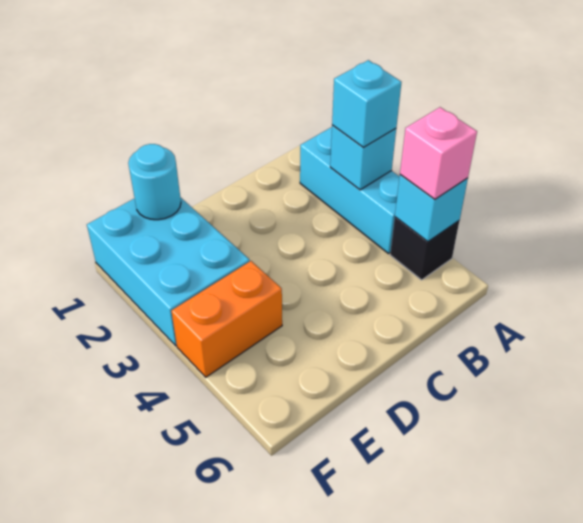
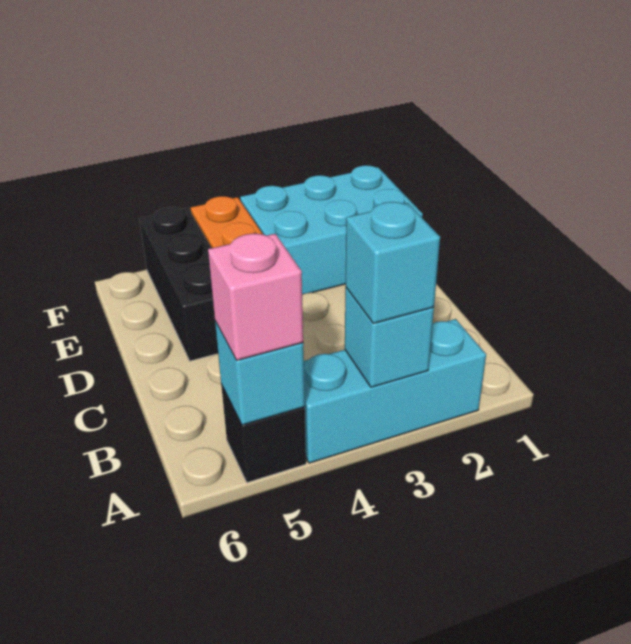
none -> black brick D5:F5 level 1
cyan round brick E1 level 2 -> none

